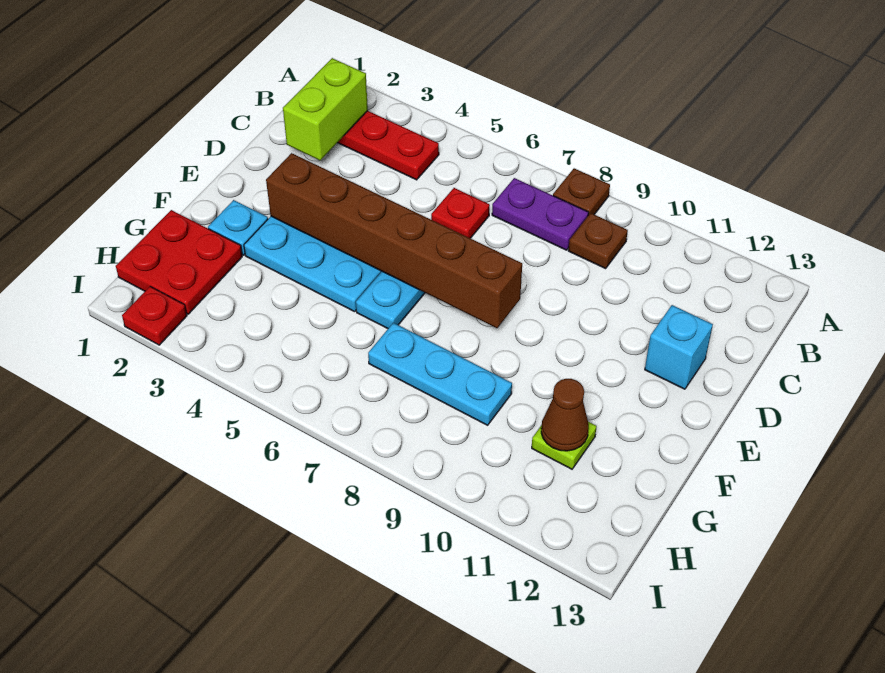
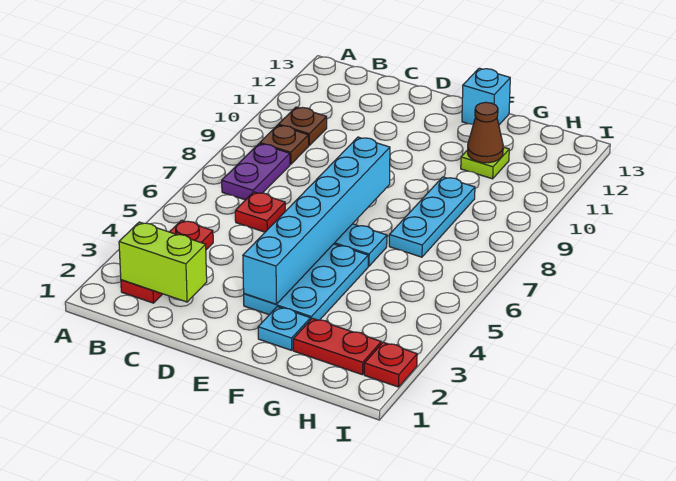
brown plate A8 level 1 -> brown plate B10 level 1
cyan brick D12 level 1 -> cyan brick F13 level 1
brown brick E3:E8 level 2 -> cyan brick E3:E8 level 2
red plate G1:H2 level 1 -> red plate G2:H2 level 1

